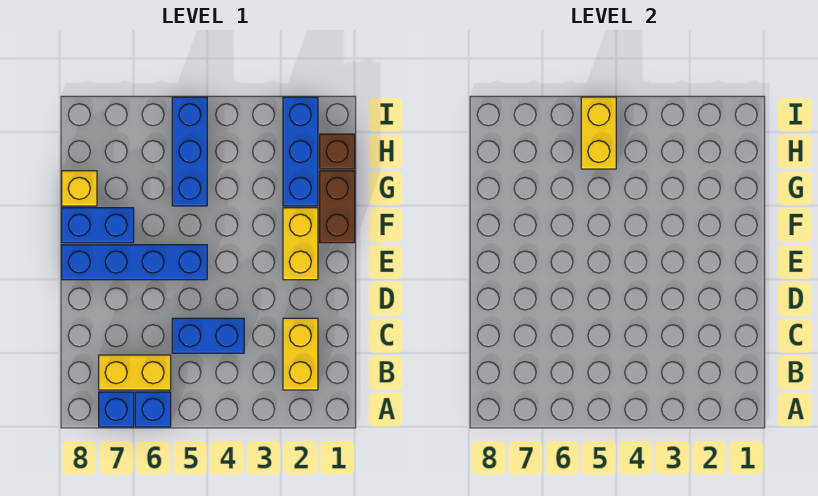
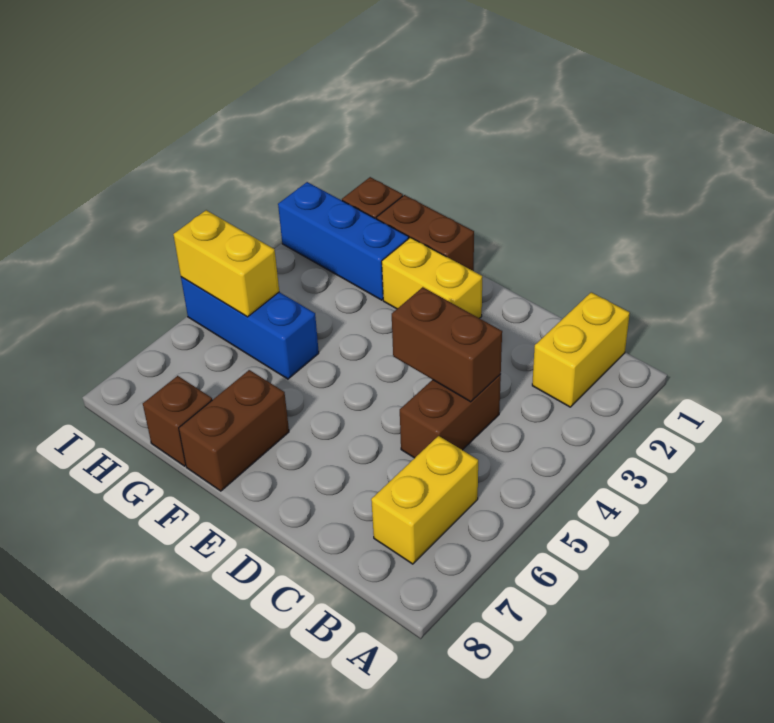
blue brick A6 level 1 -> none
blue brick A7 level 1 -> none
yellow brick B2:C2 level 1 -> yellow brick B1:B2 level 1
blue brick C4:C5 level 1 -> brown brick C4:C5 level 1
none -> brown brick C4:D4 level 2
blue brick E5:E8 level 1 -> none
blue brick F7:F8 level 1 -> brown brick F7:F8 level 1
yellow brick G8 level 1 -> brown brick G8 level 1

